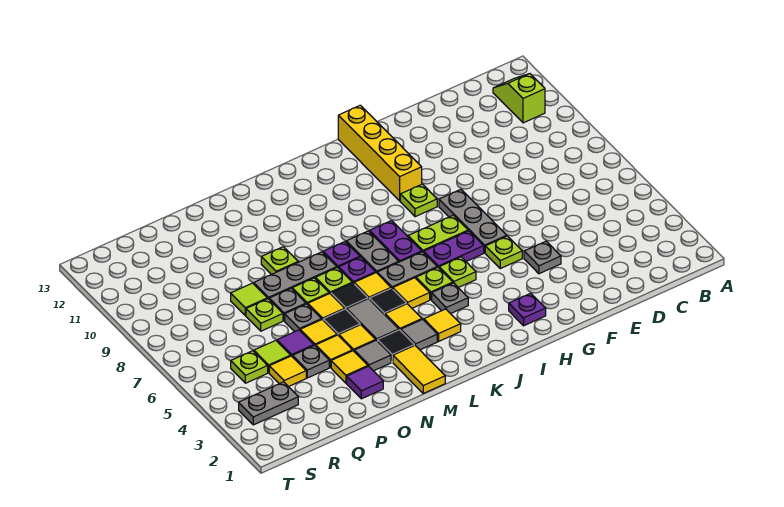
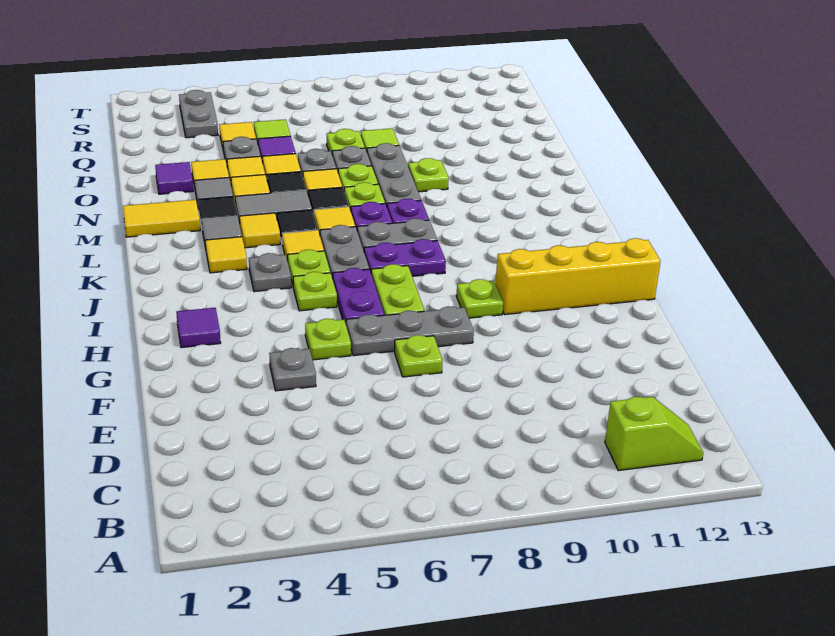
purple plate H2 level 1 -> purple tile H2 level 1
lime plate R5 level 1 -> lime plate F7 level 1

